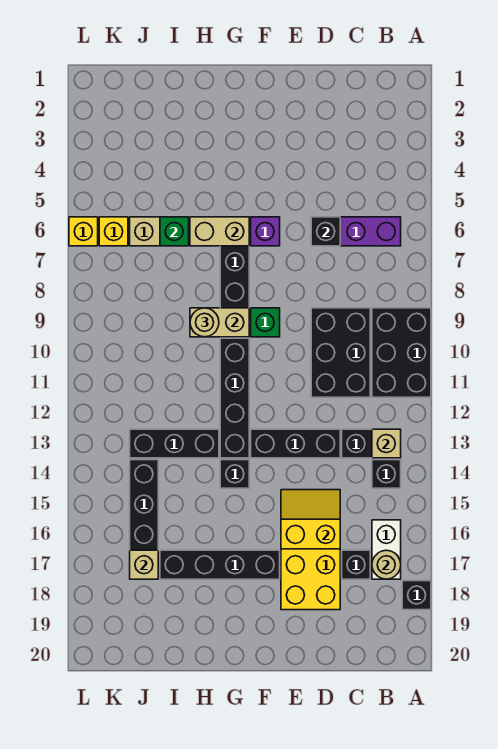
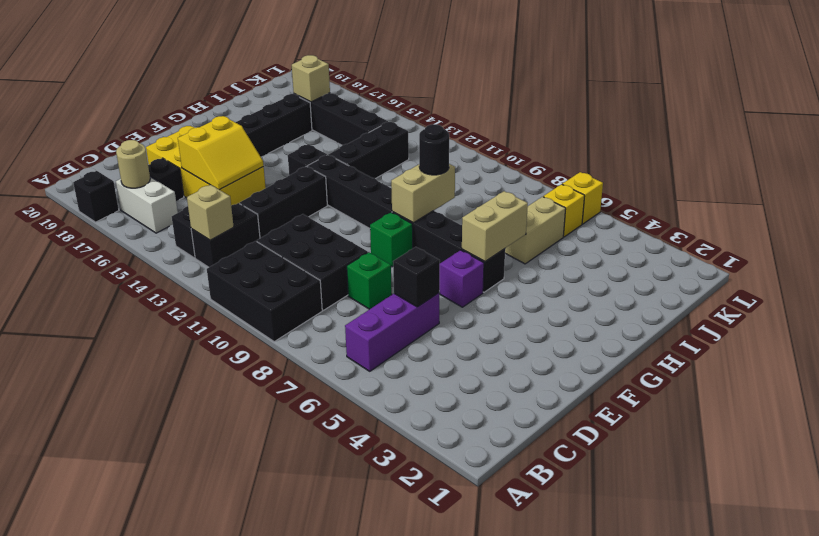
tan round brick H9 level 3 -> black round brick H9 level 3
green brick I6 level 2 -> green brick D8 level 1

